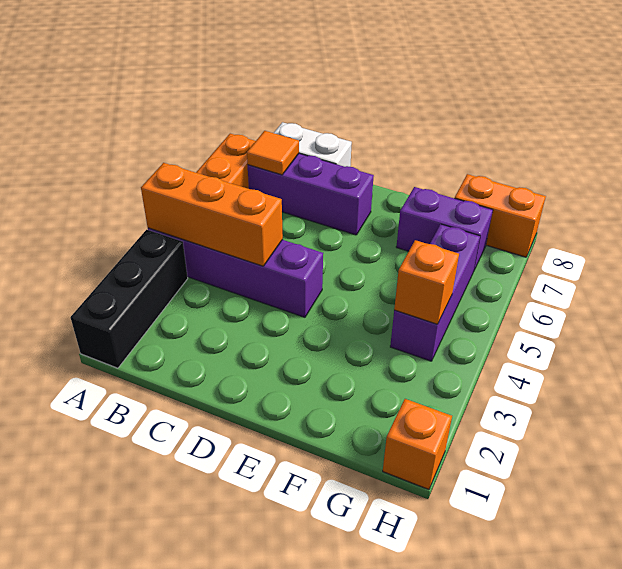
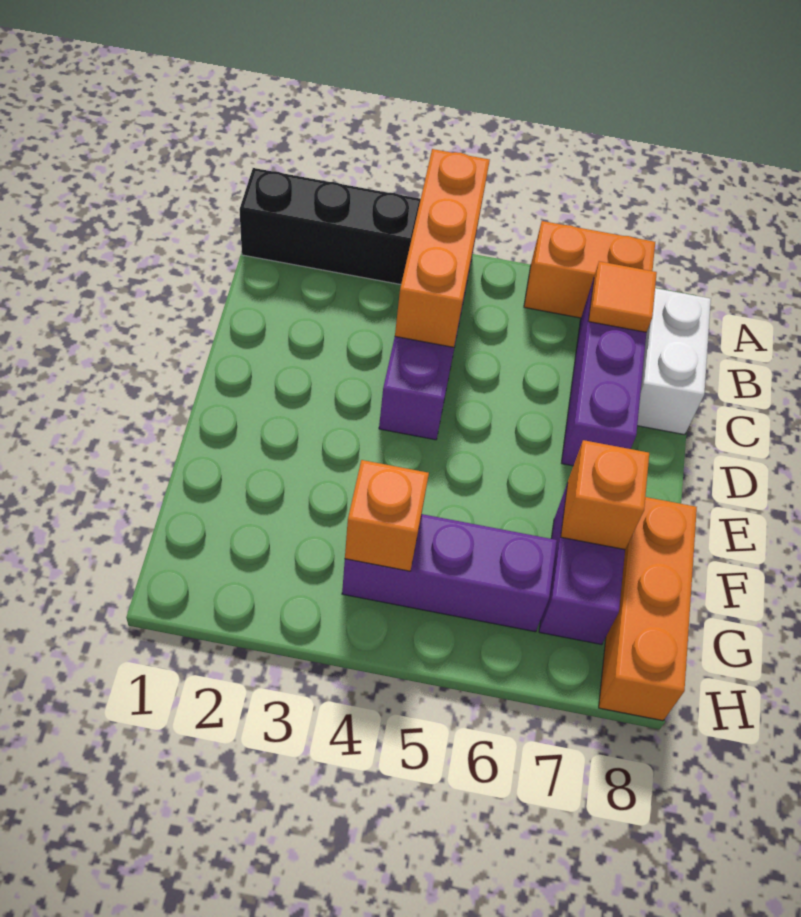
orange brick G8:H8 level 1 -> orange brick F8:H8 level 1
orange brick H1 level 1 -> orange brick F7 level 2

